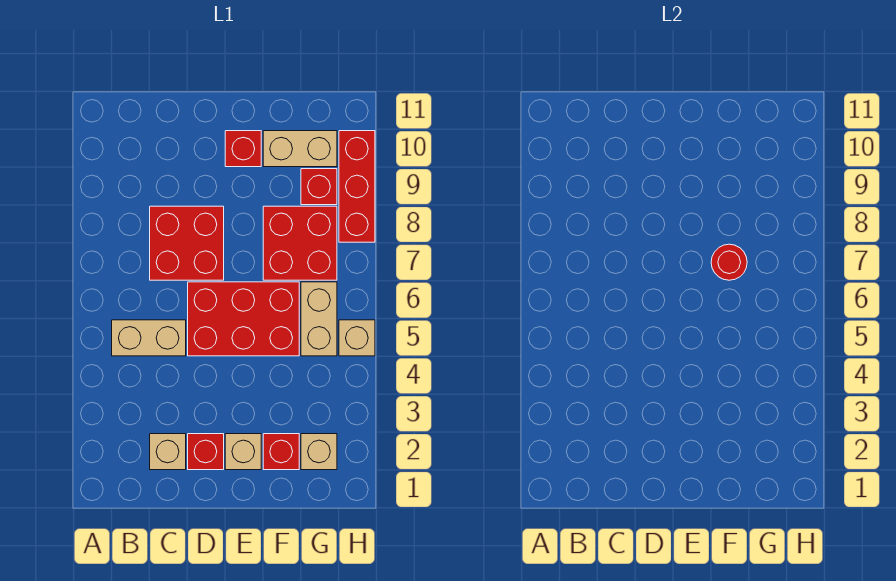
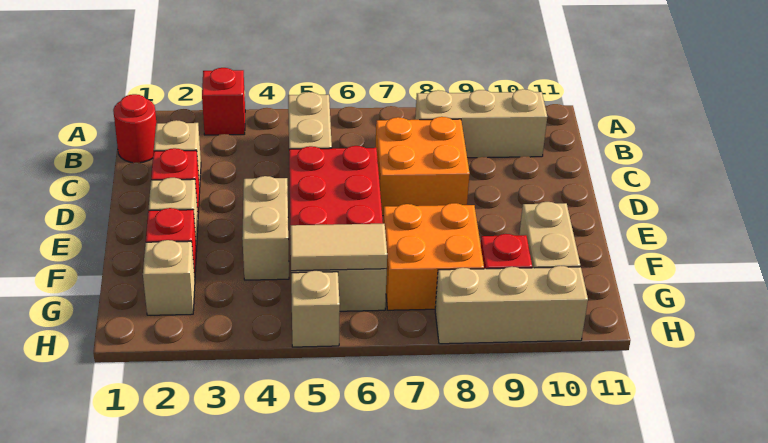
none -> tan brick B8:B10 level 1
red brick C7:D8 level 1 -> orange brick C7:D8 level 1
none -> tan brick E4:F4 level 1
red brick E10 level 1 -> red brick A3 level 1
red brick F7:G8 level 1 -> orange brick F7:G8 level 1
red round brick F7 level 2 -> red round brick B1 level 1
none -> tan tile G5:G6 level 2
red brick H8:H10 level 1 -> tan brick H8:H10 level 1

